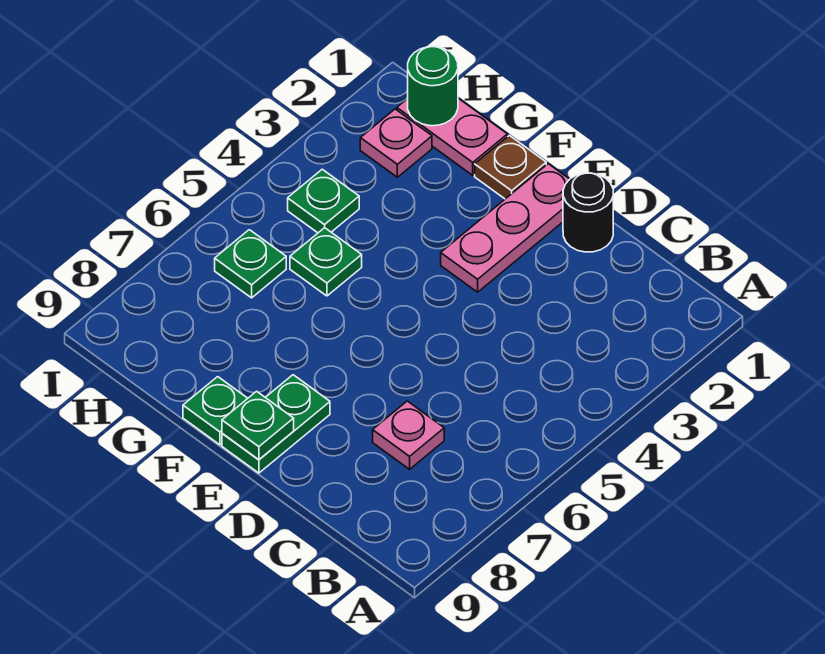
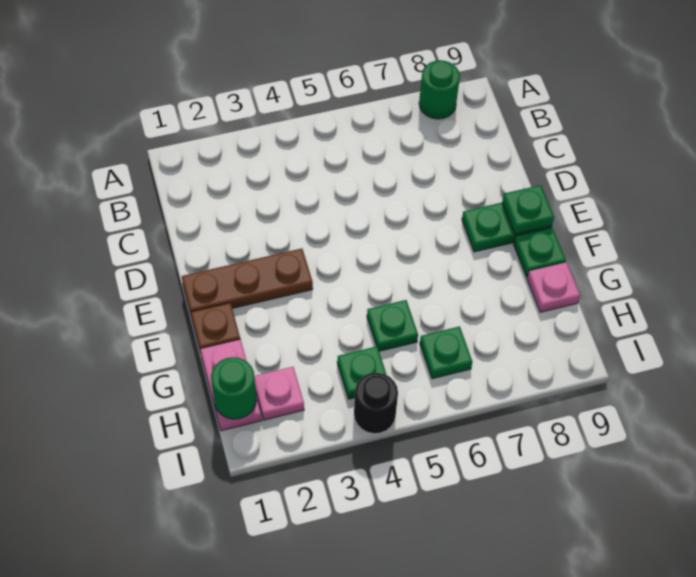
none -> green round brick A8 level 1
pink plate C7 level 1 -> pink plate G9 level 1
black round brick D1 level 1 -> black round brick I4 level 1
pink plate E1:E3 level 1 -> brown plate E1:E3 level 1

